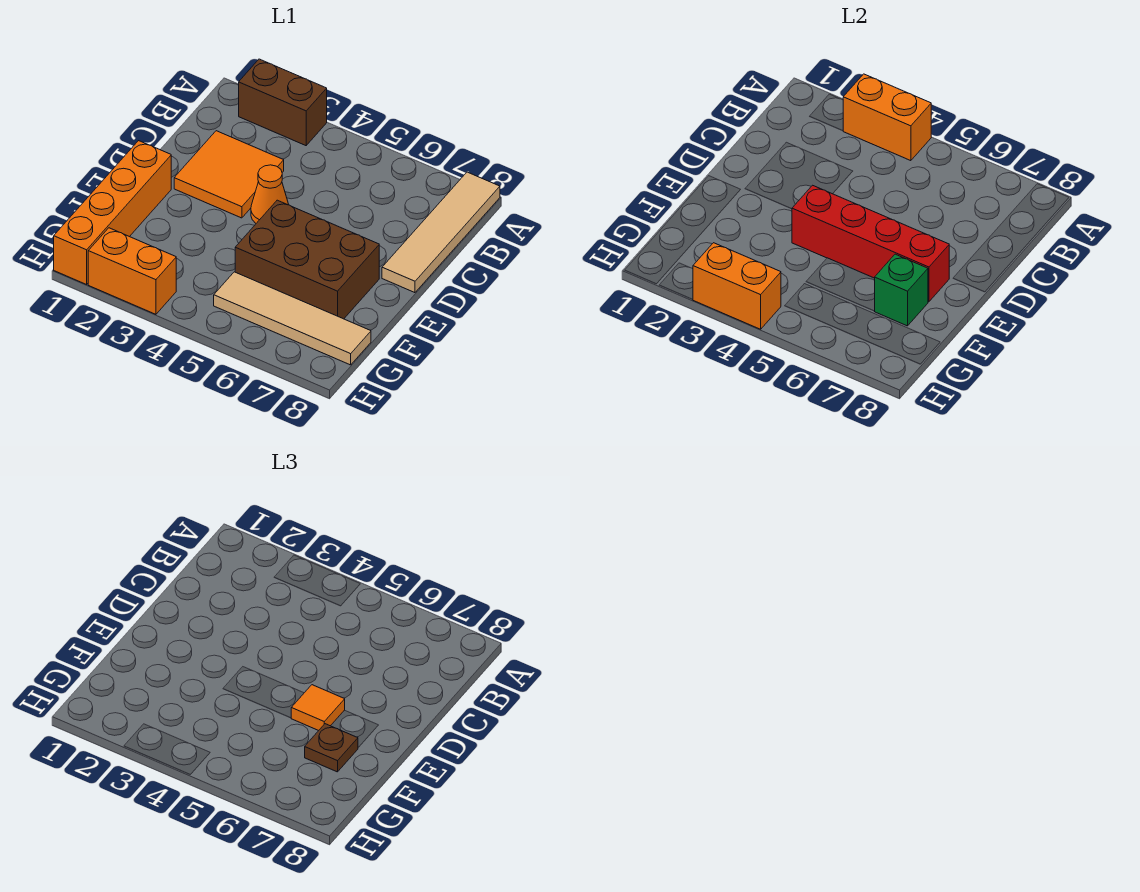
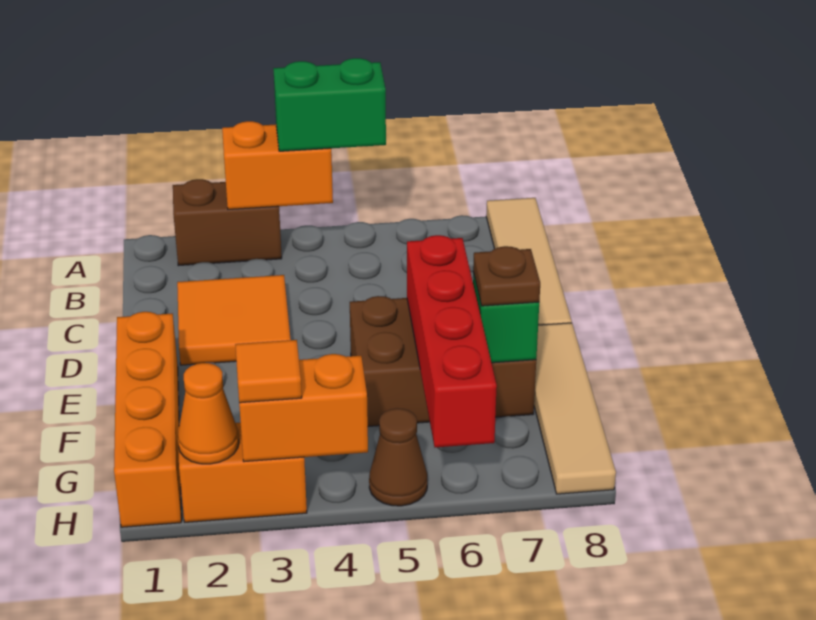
none -> green brick A4:A5 level 3
orange cone D4 level 1 -> orange cone H2 level 2
red brick E4:E7 level 2 -> red brick E6:H6 level 2
orange tile E6 level 3 -> orange tile H3 level 3
tan tile G5:G8 level 1 -> tan tile E8:H8 level 1
none -> brown cone H5 level 1

